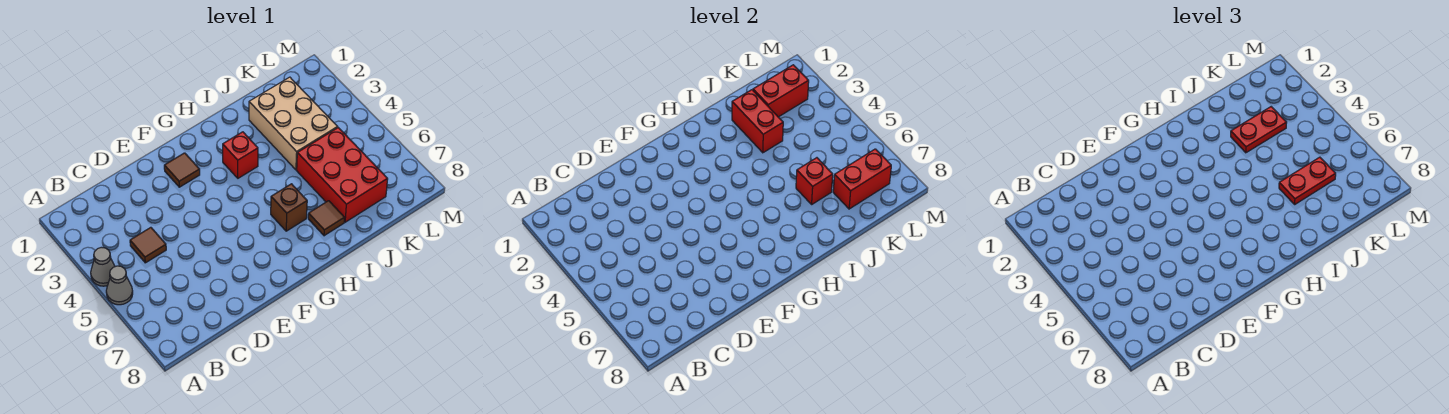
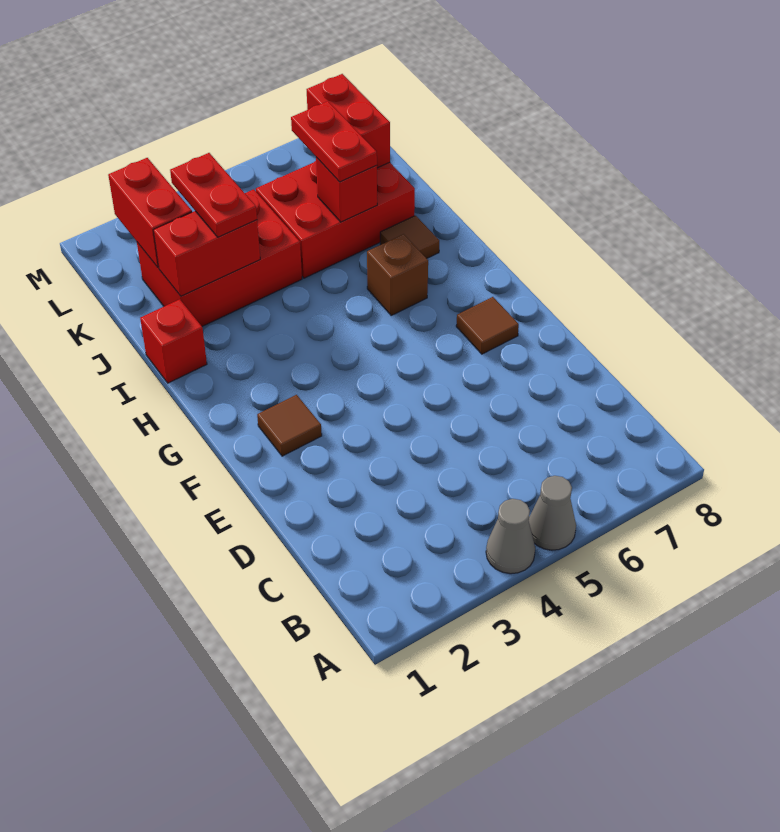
brown tile C4 level 1 -> brown tile F7 level 1
red brick H3 level 1 -> red brick I1 level 1
tan brick J2:K4 level 1 -> red brick J2:K4 level 1

